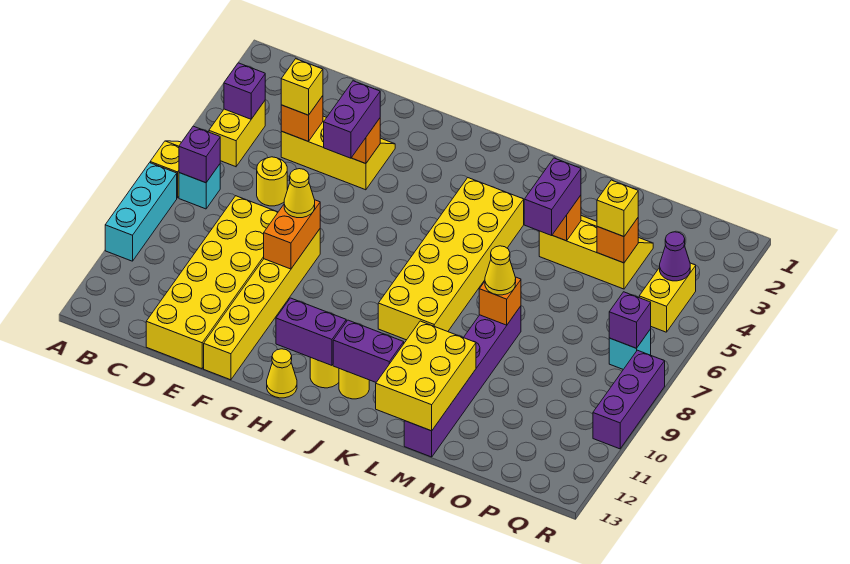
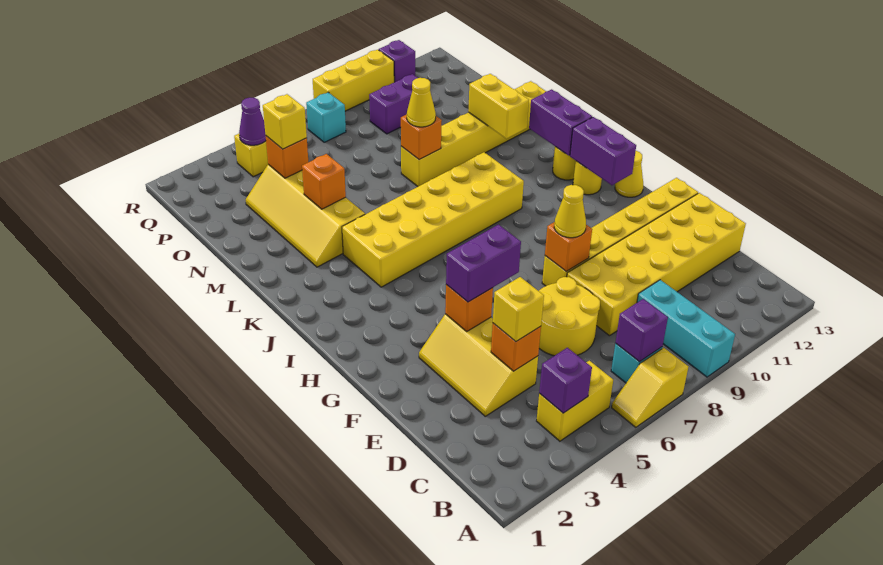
cyan brick A8:A10 level 1 -> cyan brick A9:C9 level 1
yellow round brick D6 level 1 -> yellow round brick D6:E7 level 1
orange brick F8:F9 level 2 -> orange brick F8 level 2
yellow brick L11:M13 level 2 -> yellow brick L11:M11 level 2
yellow slope M3:O4 level 1 top 4 -> yellow slope L3:O4 level 1 top 4
purple brick M4:M5 level 3 -> purple brick P9:P10 level 1
purple brick M8:M13 level 1 -> yellow brick M8:M13 level 1
purple brick Q7 level 2 -> purple brick R11 level 1
purple brick R8:R10 level 1 -> yellow brick R8:R10 level 1

